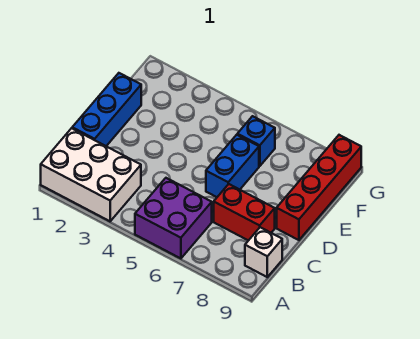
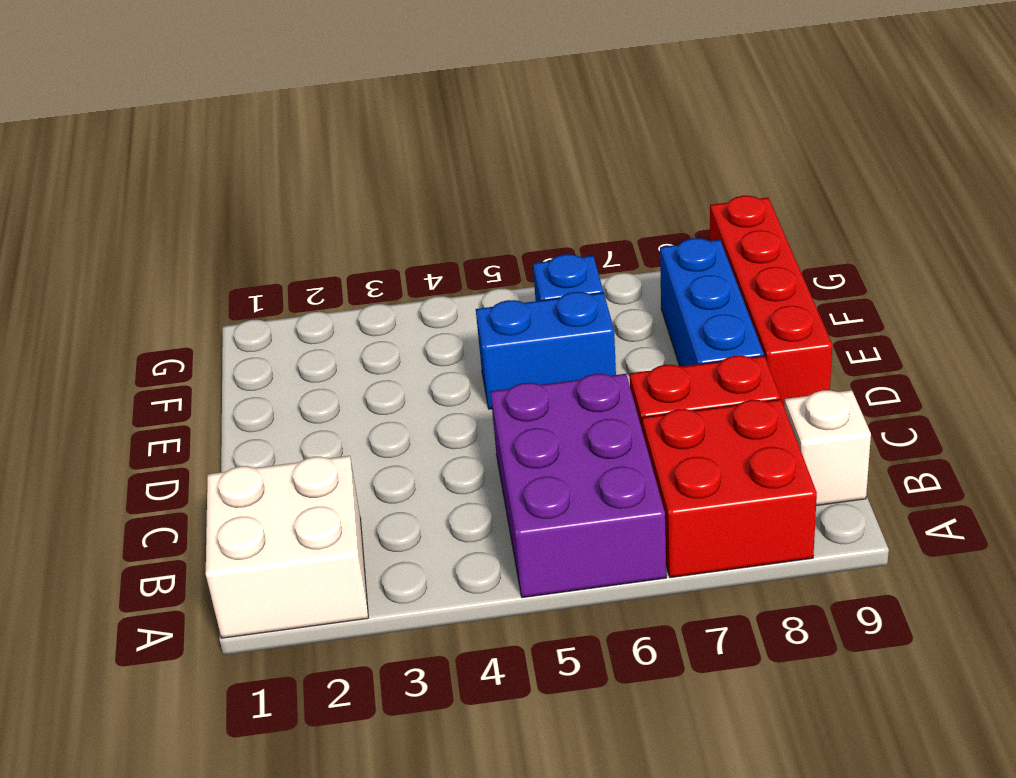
white brick A1:B3 level 1 -> white brick A1:B2 level 1
purple brick A5:B6 level 1 -> purple brick A5:C6 level 1
none -> red brick A7:B8 level 1
blue brick C1:E1 level 1 -> blue brick D8:F8 level 1
blue brick D6:E6 level 1 -> blue brick E5:E6 level 1

